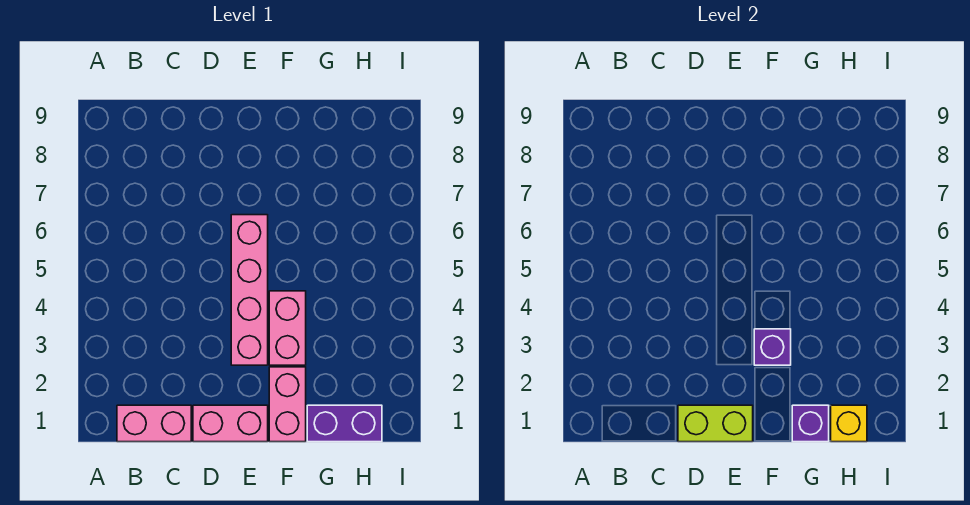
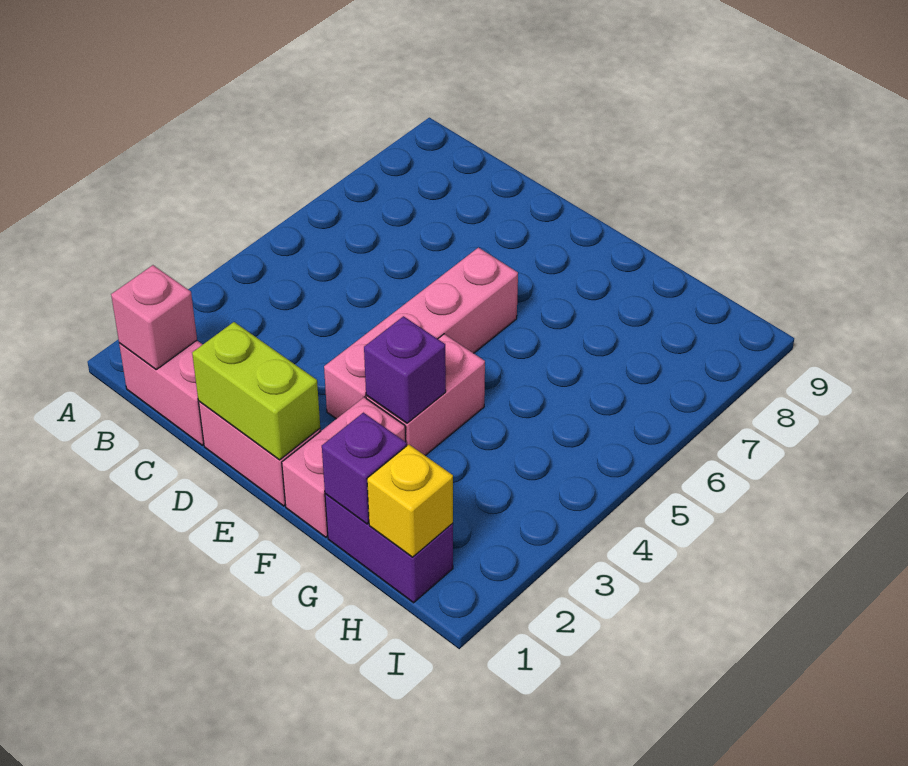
none -> pink brick B1 level 2

